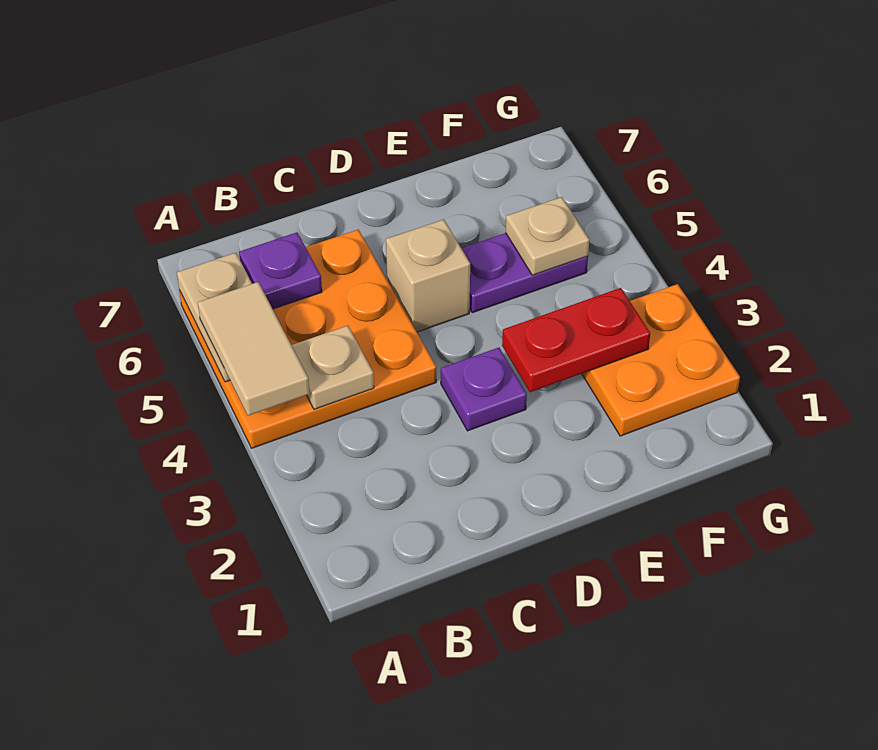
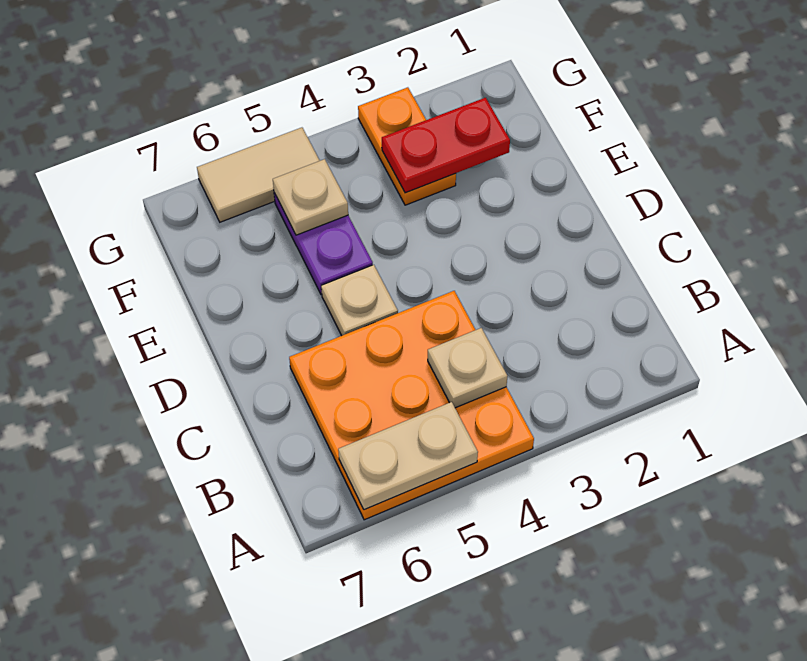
tan tile A4:A5 level 3 -> tan tile G5:G6 level 1
purple plate B6 level 2 -> none
purple plate D3 level 1 -> none
tan brick D5 level 1 -> tan plate D5 level 1
red plate E3:F3 level 2 -> red plate F2:F3 level 2
orange plate F2:G3 level 1 -> orange plate F3:G3 level 1

